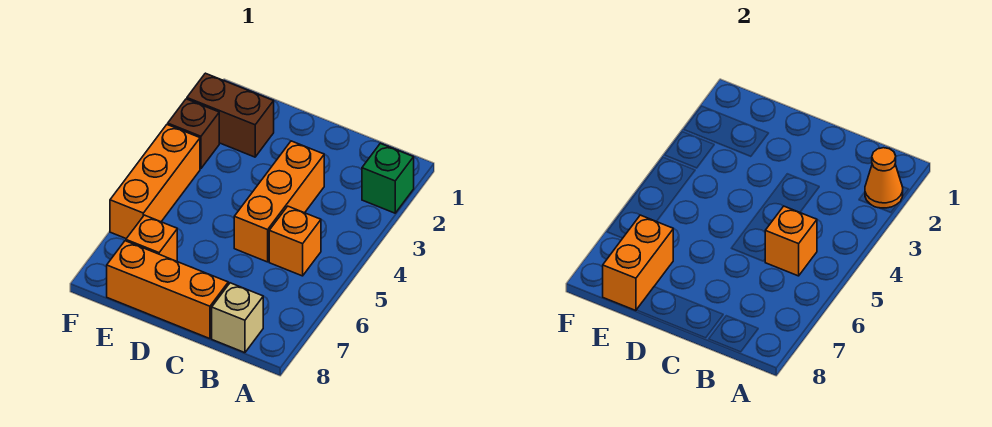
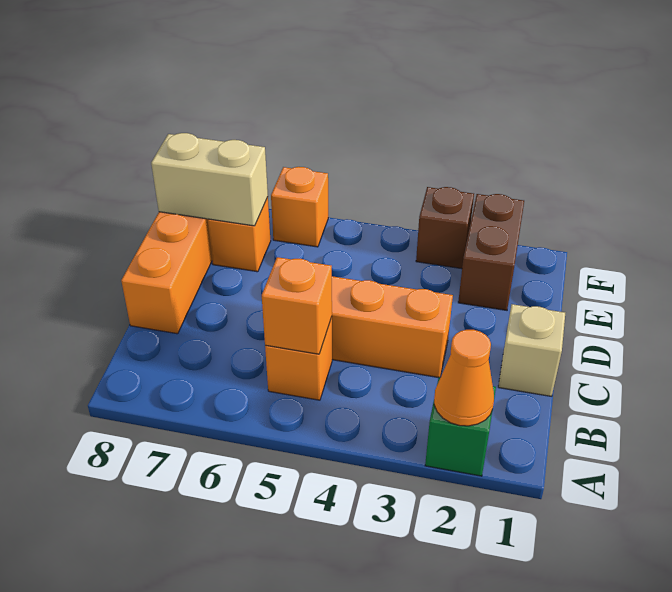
tan brick B8 level 1 -> tan brick C1 level 1
orange brick E7:E8 level 2 -> tan brick E7:E8 level 2
orange brick F4:F6 level 1 -> orange brick F6 level 1

